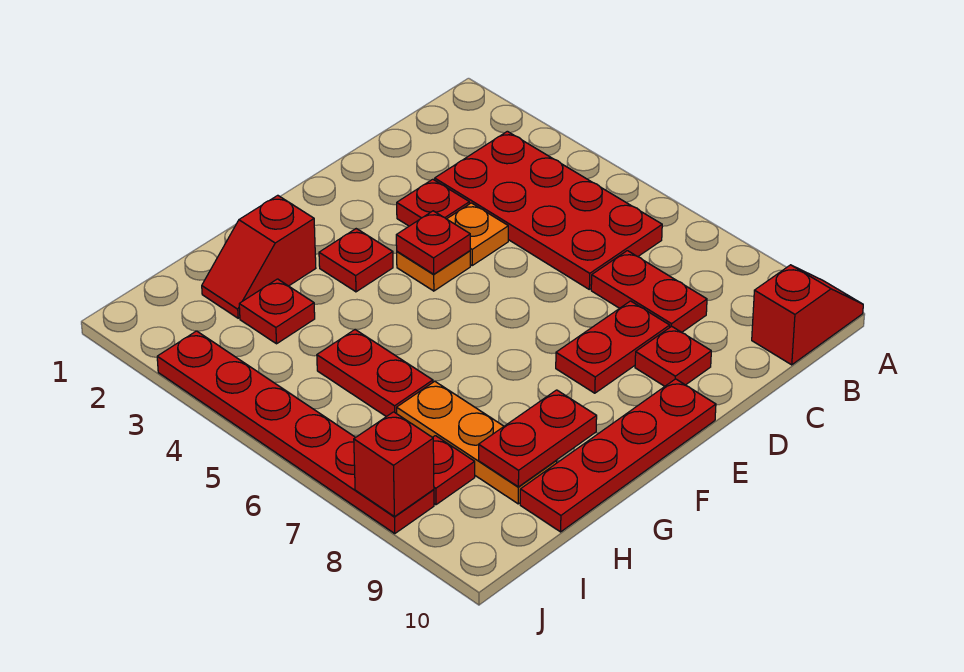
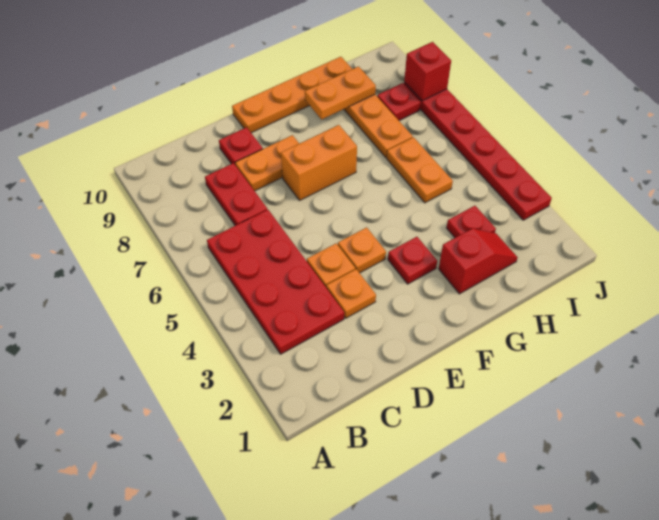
red slope A10:B10 level 1 top B -> none
red plate D3 level 1 -> orange plate D3 level 1
red plate D8:E8 level 1 -> orange plate D8:E8 level 1
red plate E4 level 2 -> none
none -> orange brick E7:F7 level 1
red plate E10:H10 level 1 -> orange plate E10:H10 level 1
red plate G9:H9 level 2 -> orange plate G9:H9 level 2
red plate H5:H6 level 1 -> orange plate H5:H6 level 1

